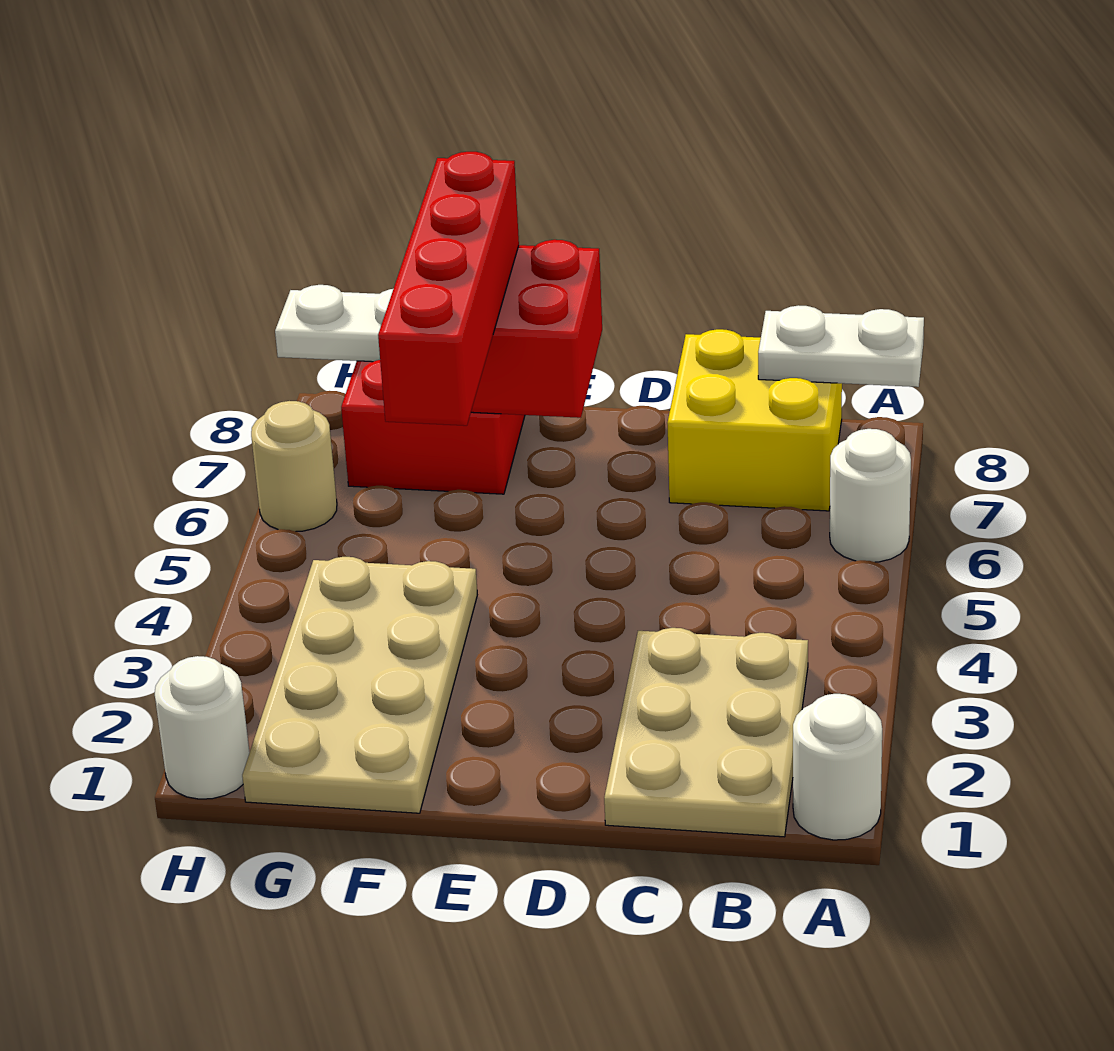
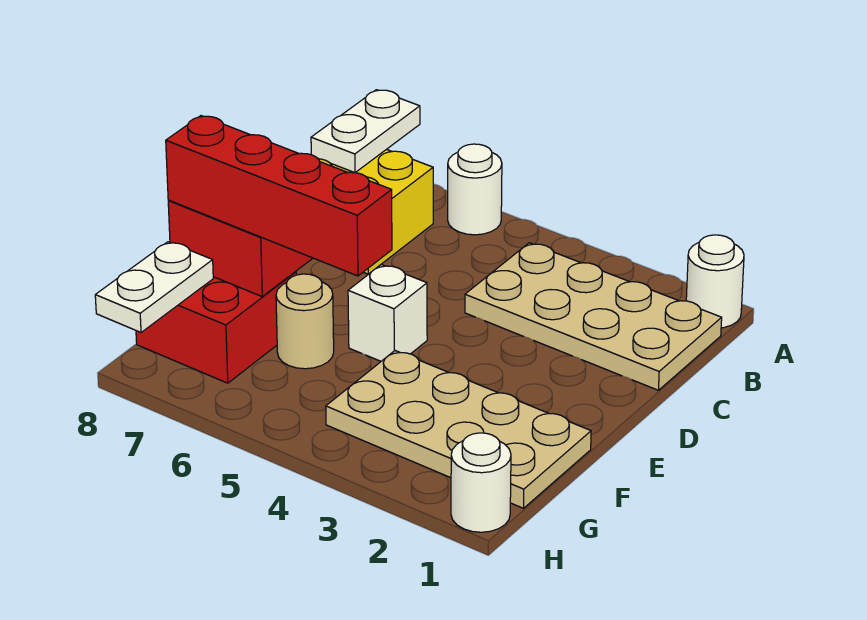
tan plate B1:C3 level 1 -> tan plate B1:C4 level 1
none -> white brick E5 level 1
tan round brick H6 level 1 -> tan round brick F6 level 1

